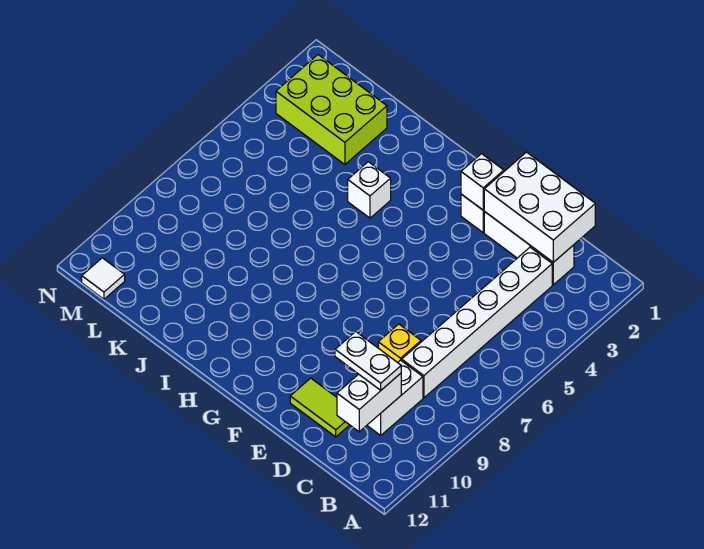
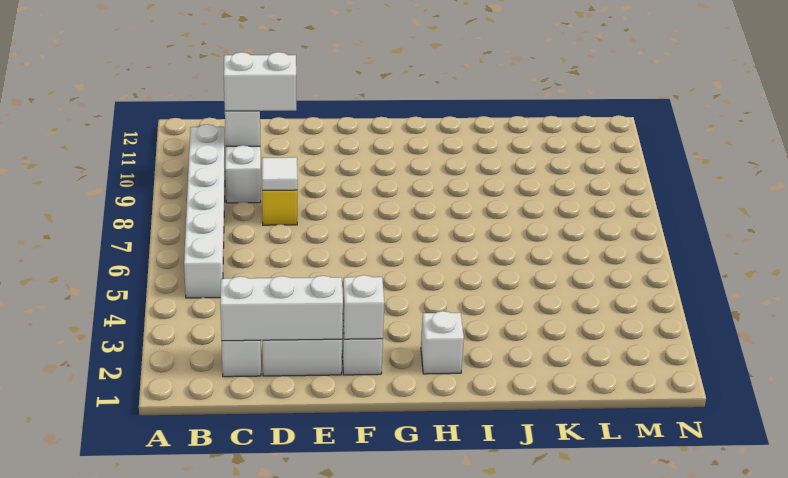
white brick C1:E2 level 2 -> white brick C2:E2 level 2
white brick C3:C8 level 1 -> white brick B5:B10 level 1
white plate C10:D10 level 3 -> white brick C10:D10 level 3
lime tile D11:E11 level 1 -> none
white brick I4 level 1 -> white brick H2 level 1
lime brick K2:M3 level 1 -> none
white tile M12 level 1 -> white tile D8 level 2

